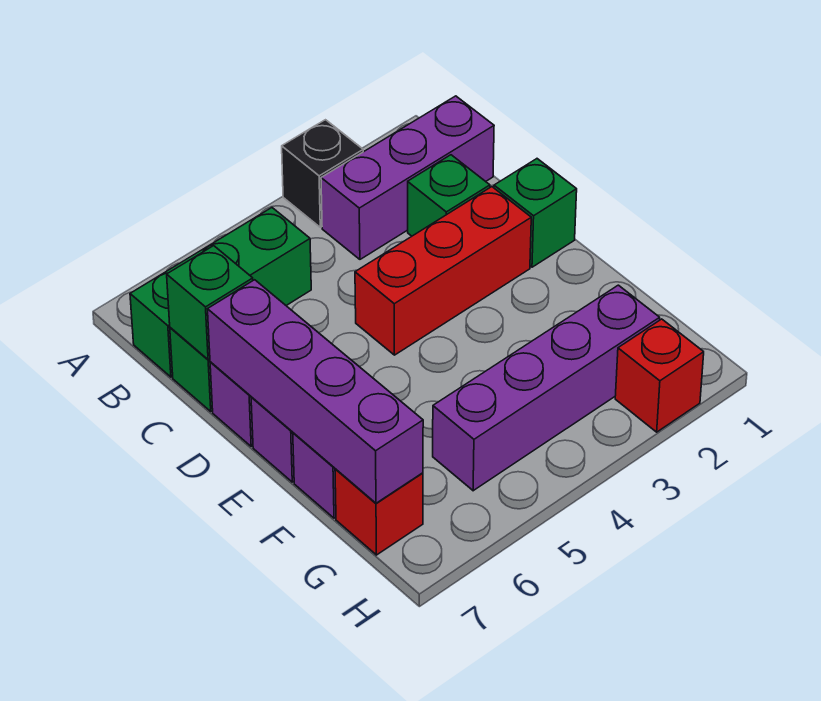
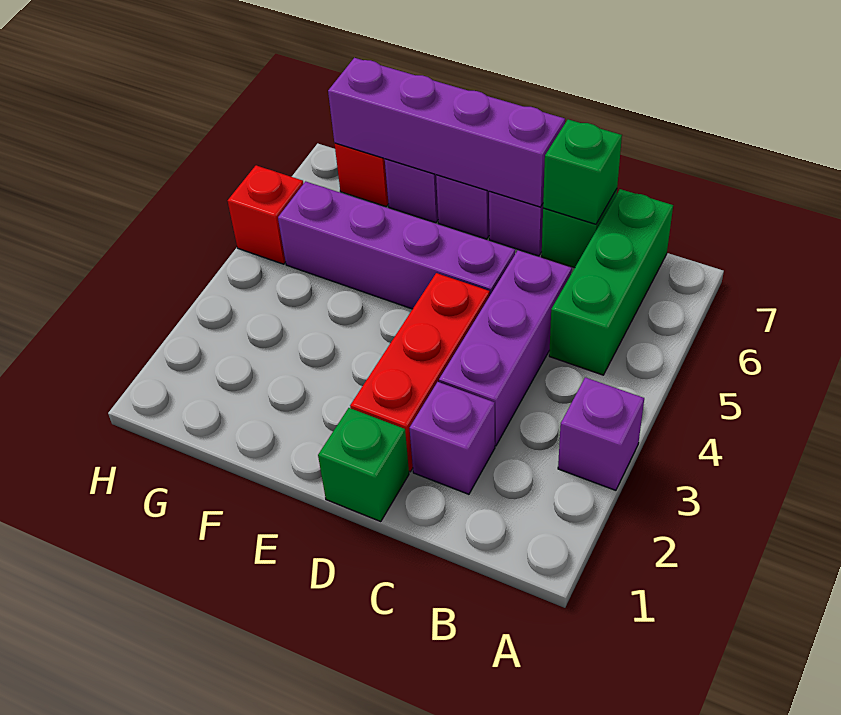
black brick A3 level 1 -> purple brick A3 level 1
purple brick B1:B3 level 1 -> purple brick C3:C5 level 1
green brick C2 level 1 -> purple brick C2 level 1
purple brick G2:G5 level 1 -> purple brick D5:G5 level 1
red brick H2 level 1 -> red brick H5 level 1

